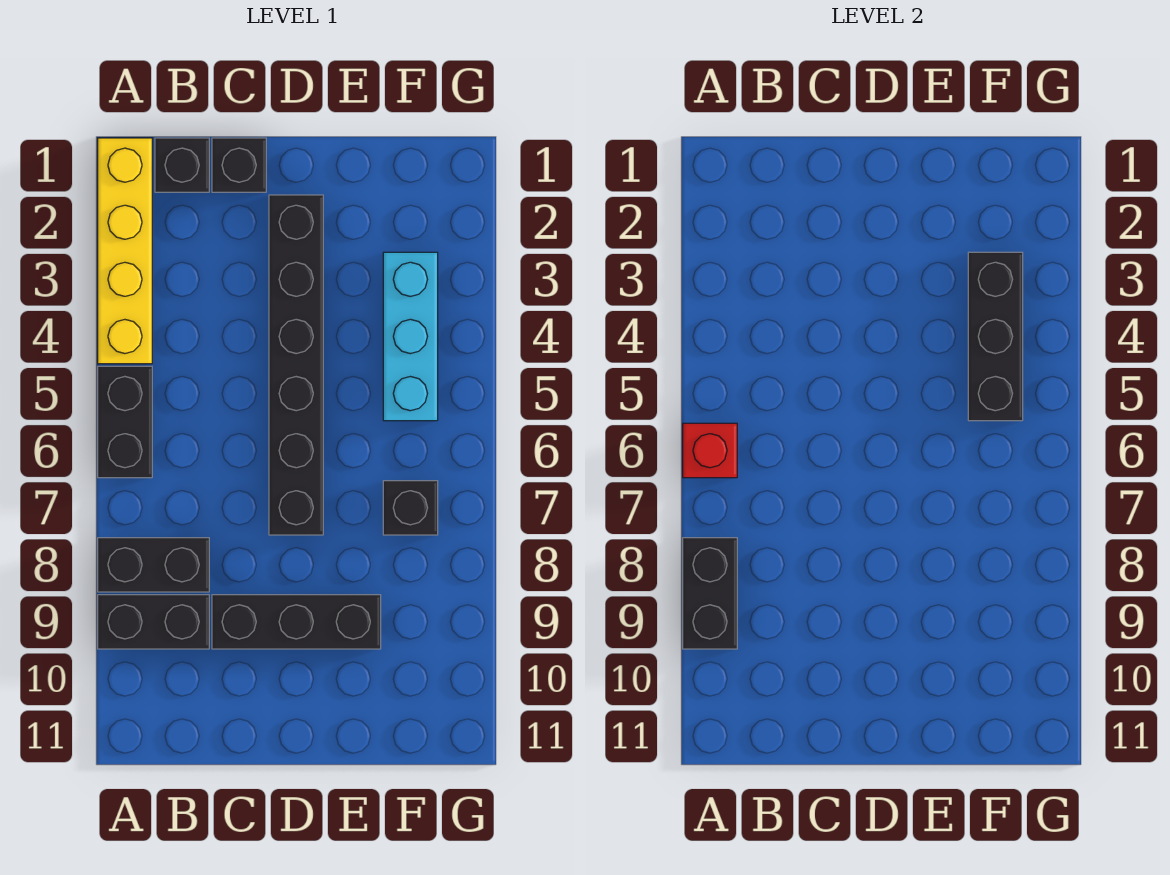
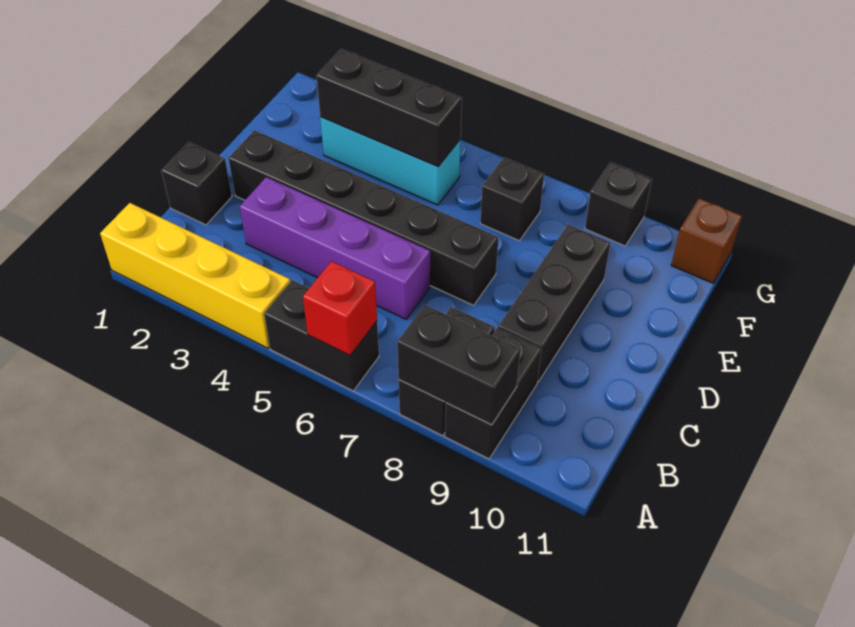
black brick B1 level 1 -> black brick G9 level 1
none -> purple brick C3:C6 level 1
none -> brown brick G11 level 1

